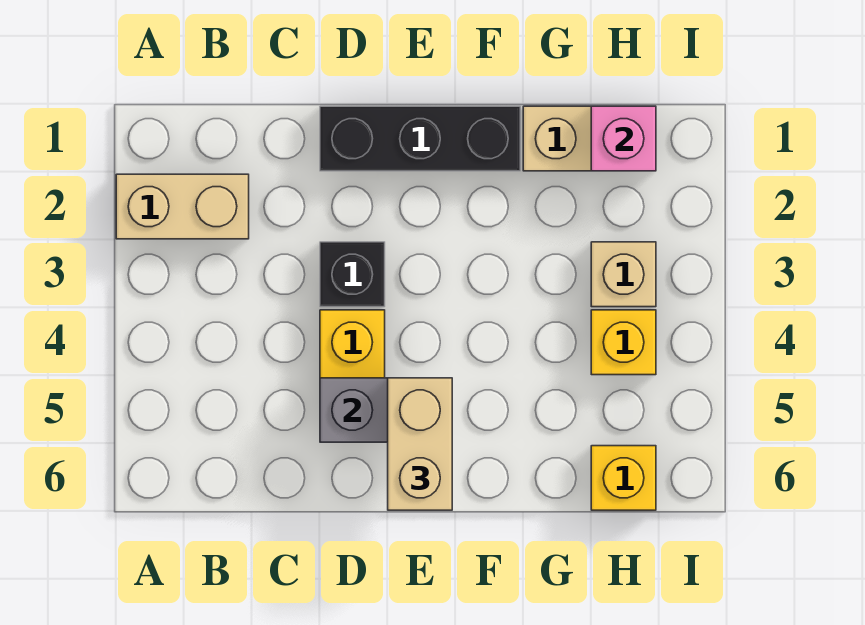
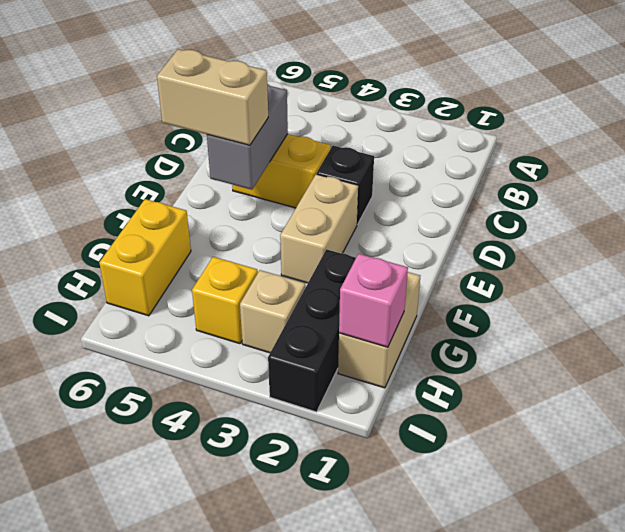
tan brick A2:B2 level 1 -> tan brick E3:F3 level 1
black brick D1:F1 level 1 -> black brick G2:I2 level 1
yellow brick H6 level 1 -> yellow brick G6:H6 level 1

